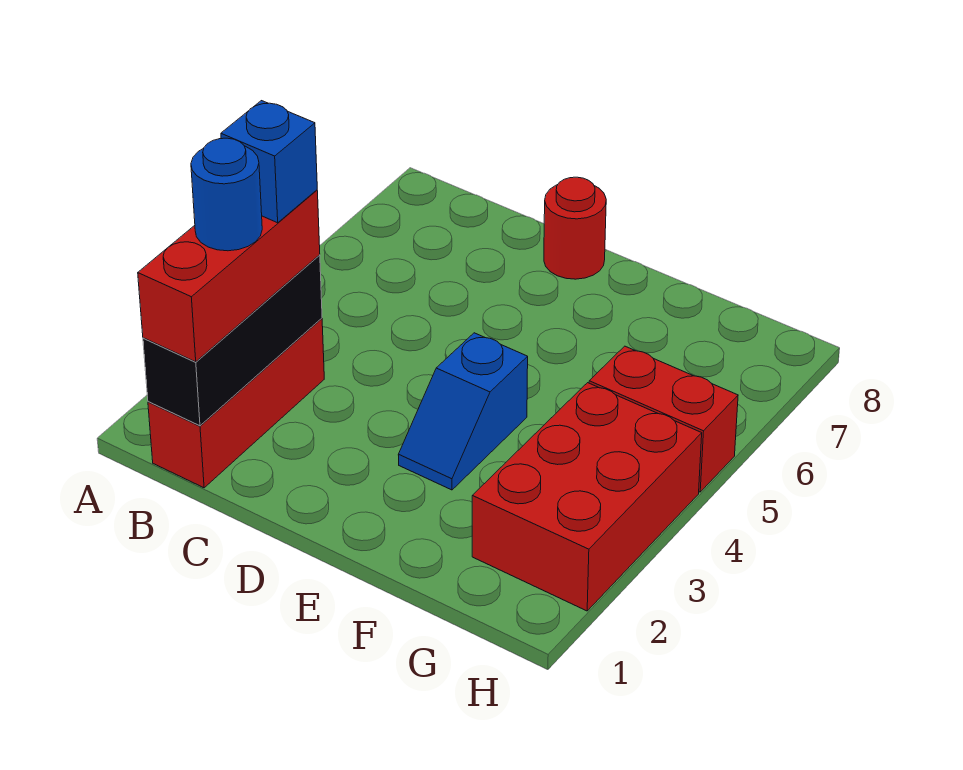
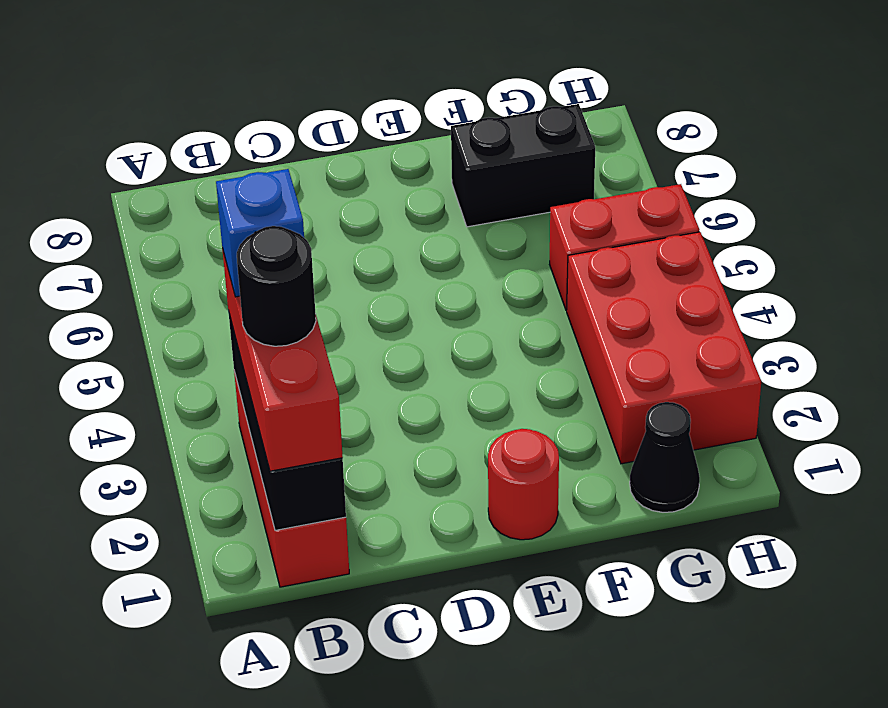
blue round brick B2 level 4 -> black round brick B2 level 4
red round brick D8 level 1 -> red round brick E1 level 1
blue slope E3:E4 level 1 top 4 -> none
none -> black brick F7:G7 level 1
none -> black cone G1 level 1

